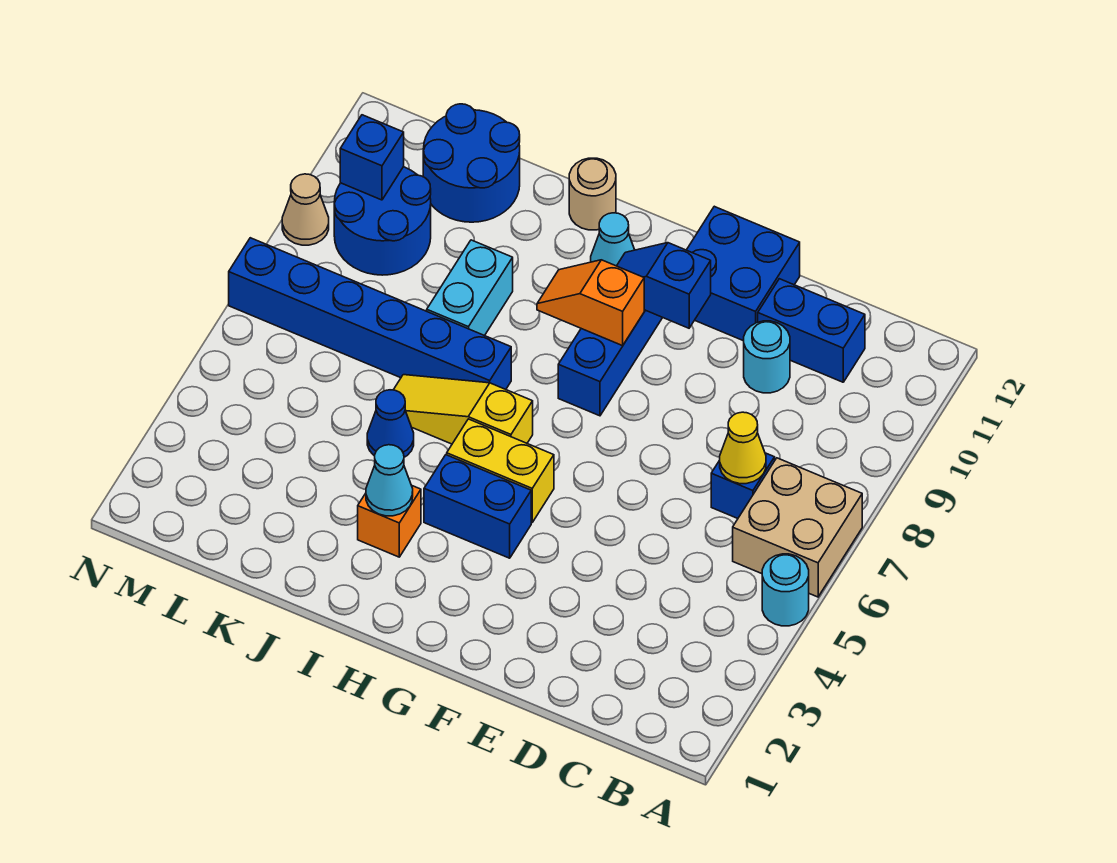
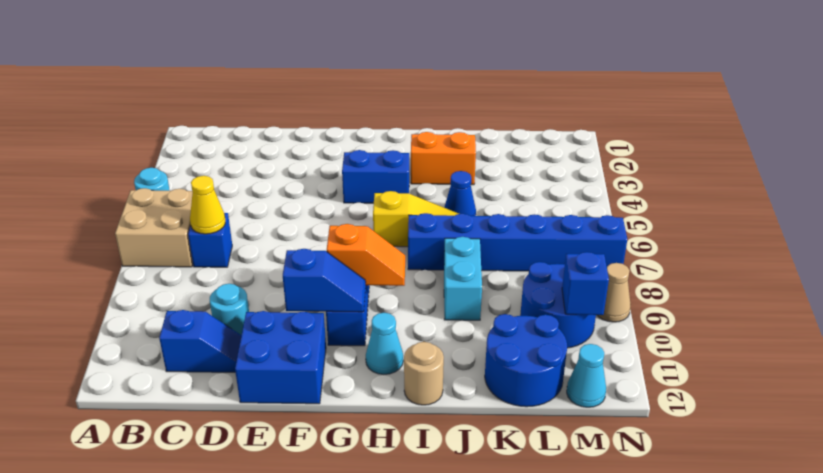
blue brick C11:D11 level 1 -> blue slope C11:D11 level 1 top C
yellow brick G5:H5 level 1 -> none
orange brick I3 level 1 -> orange brick I3:J3 level 1
cyan cone I3 level 2 -> cyan cone M12 level 1

